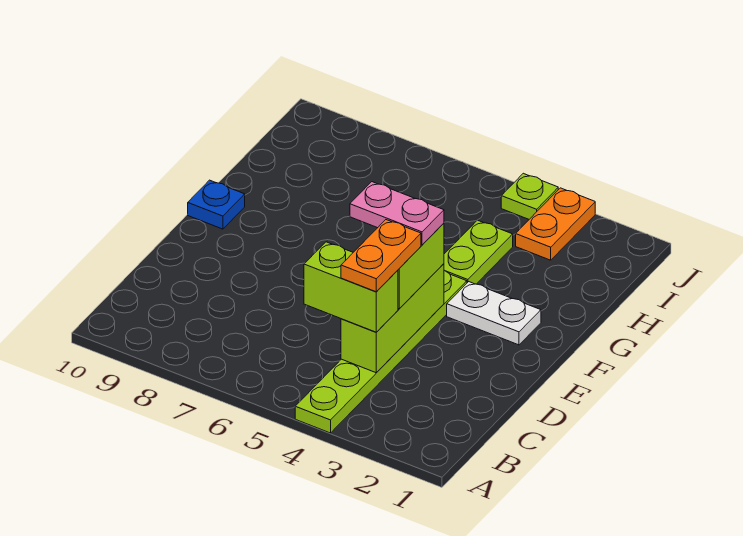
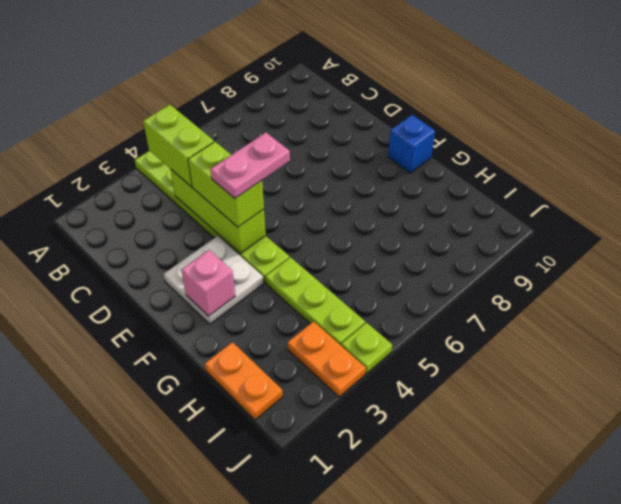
lime brick C4:C5 level 3 -> lime brick B4:C4 level 3
orange plate C4:D4 level 4 -> orange plate H1:I1 level 1
white plate F2:F3 level 1 -> white plate E2:F3 level 1
none -> pink brick F2 level 2
blue plate F10 level 1 -> blue brick F10 level 1
lime plate G4:H4 level 1 -> lime plate G4:I4 level 1

